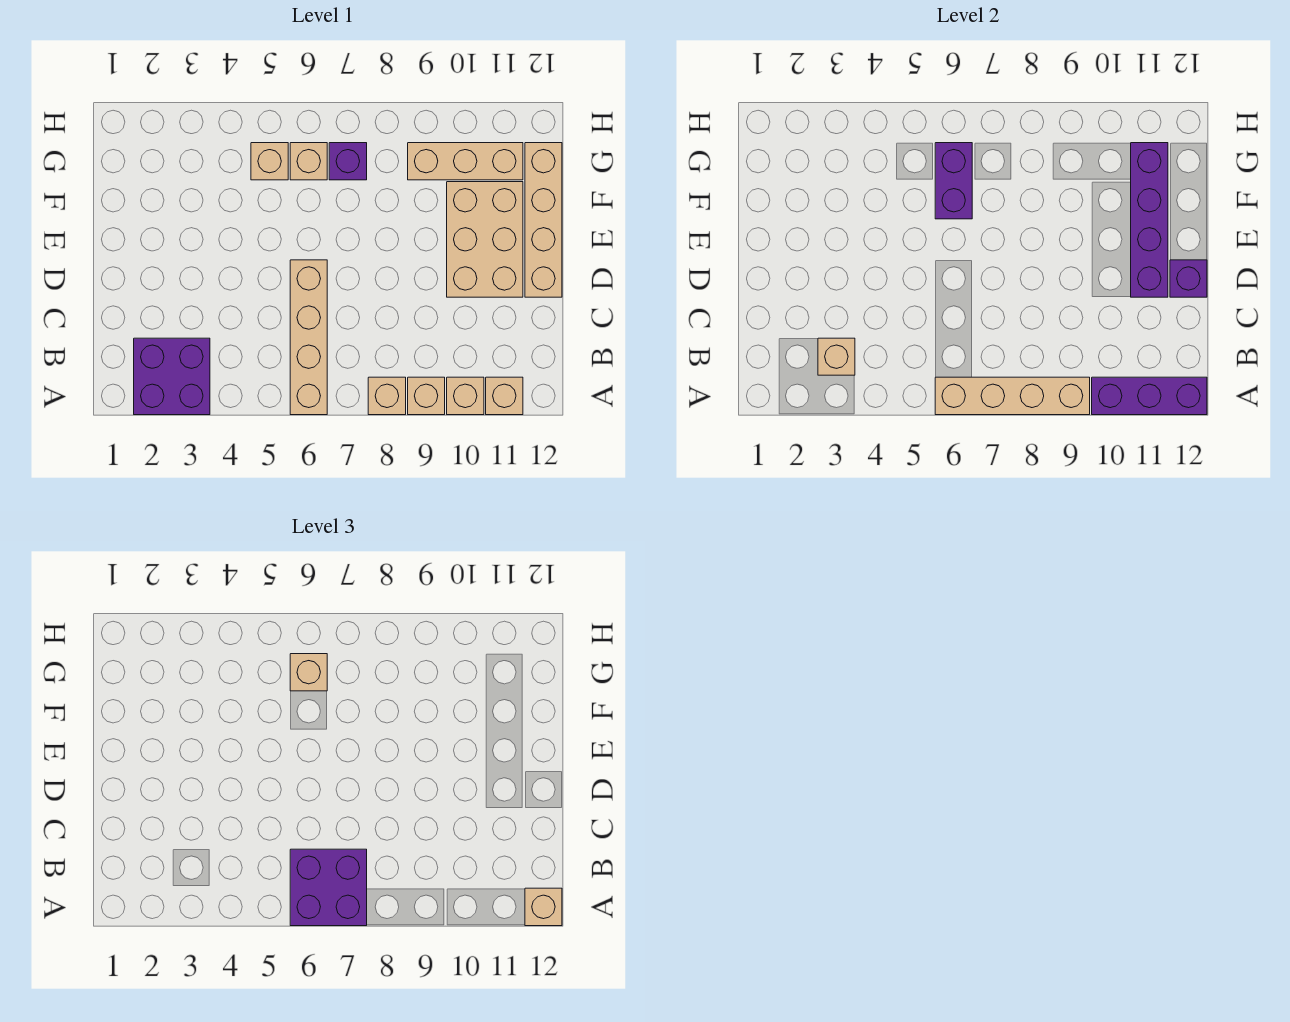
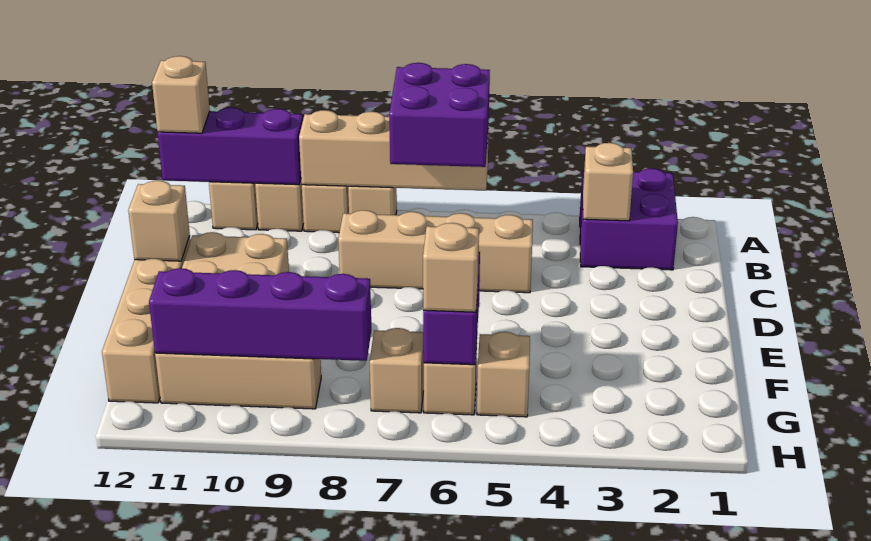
tan brick A6:D6 level 1 -> tan brick C5:C8 level 1
purple brick D11:G11 level 2 -> purple brick G8:G11 level 2
purple brick D12 level 2 -> tan brick D12 level 2
purple brick G7 level 1 -> tan brick G7 level 1

